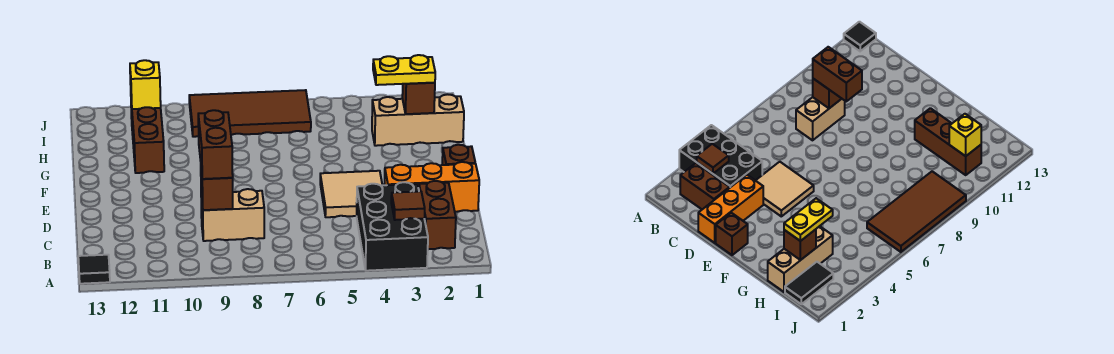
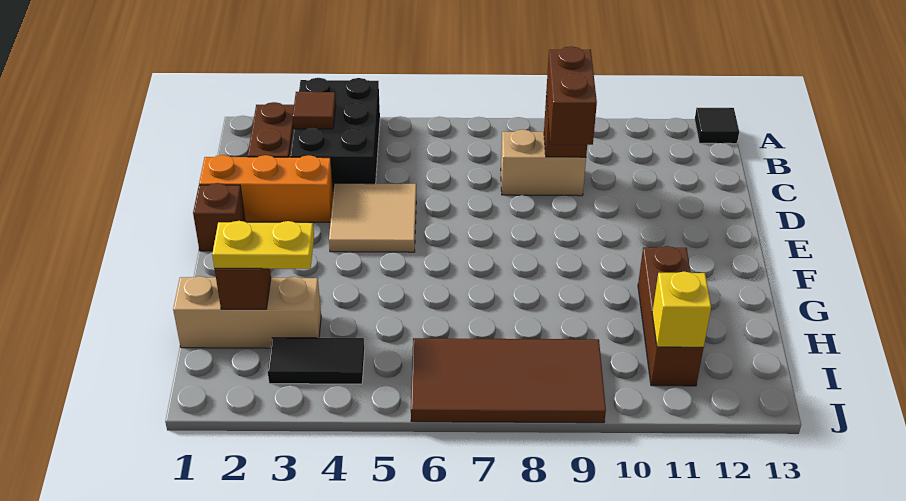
black tile I1:I2 level 1 -> black tile I3:I4 level 1

